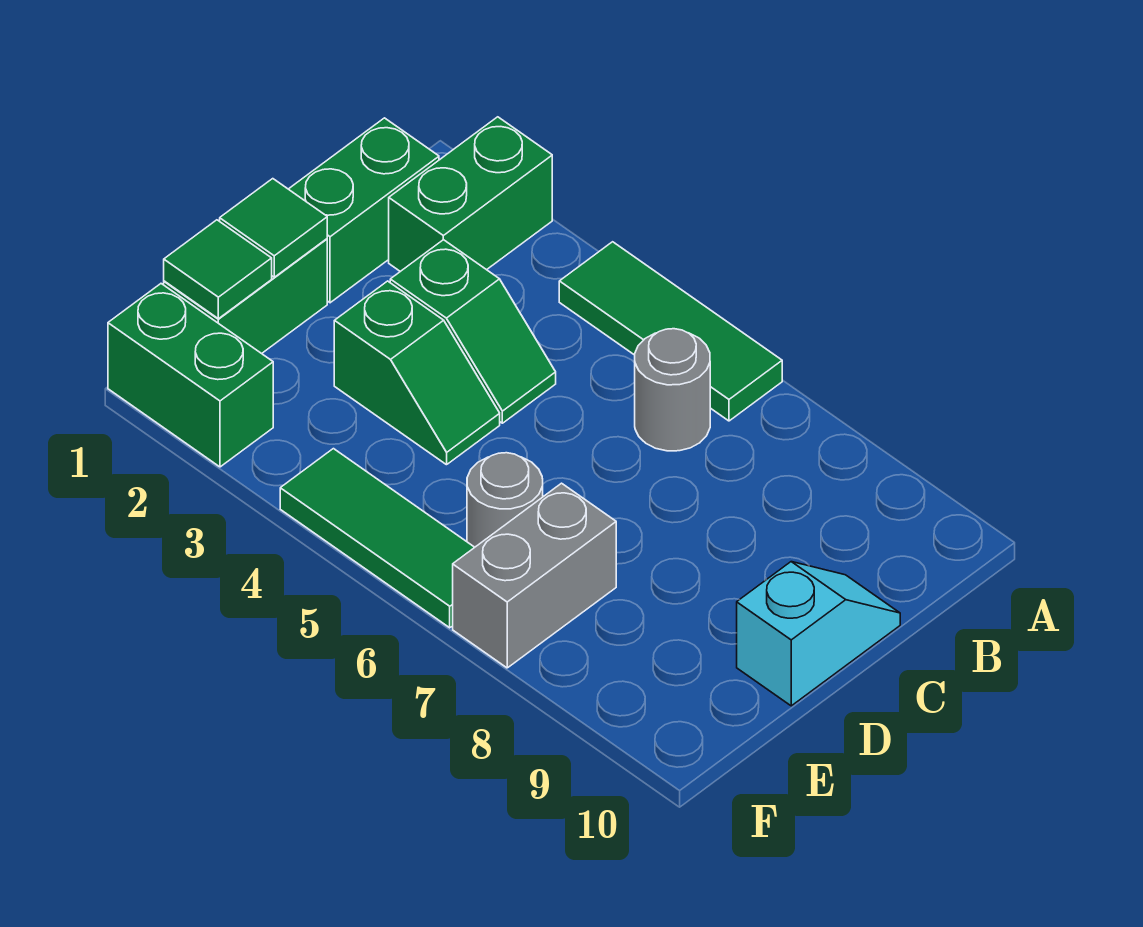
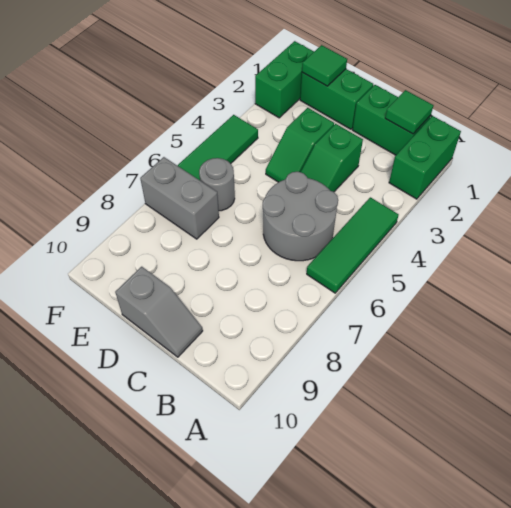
green brick A2:B2 level 1 -> green brick A1:A2 level 1
grey round brick B6 level 1 -> grey round brick B5:C6 level 1
cyan slope C10:D10 level 1 top D -> grey slope C10:D10 level 1 top D
green tile D1 level 2 -> green tile B1 level 2

